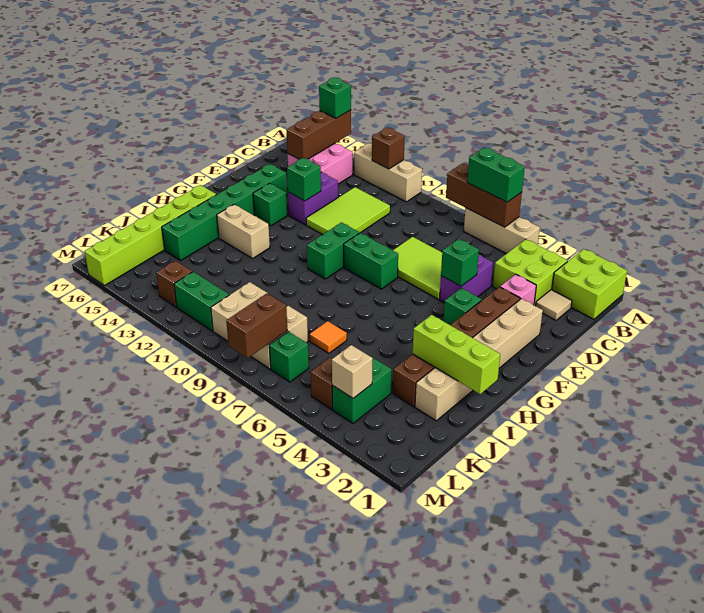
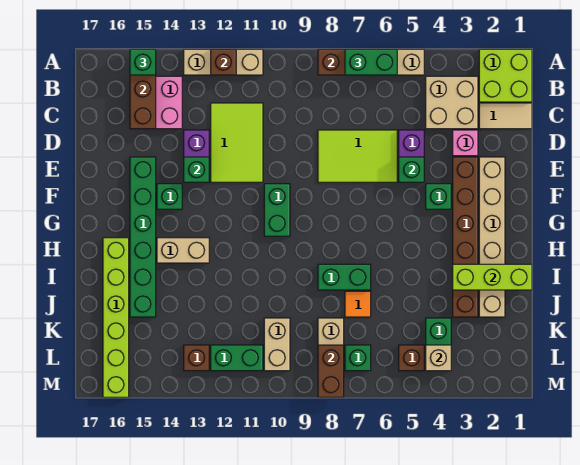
lime brick B3:C4 level 1 -> tan brick B3:C4 level 1
tan tile C2 level 1 -> tan tile C1:C2 level 1
green brick F8:F9 level 1 -> green brick I7:I8 level 1

